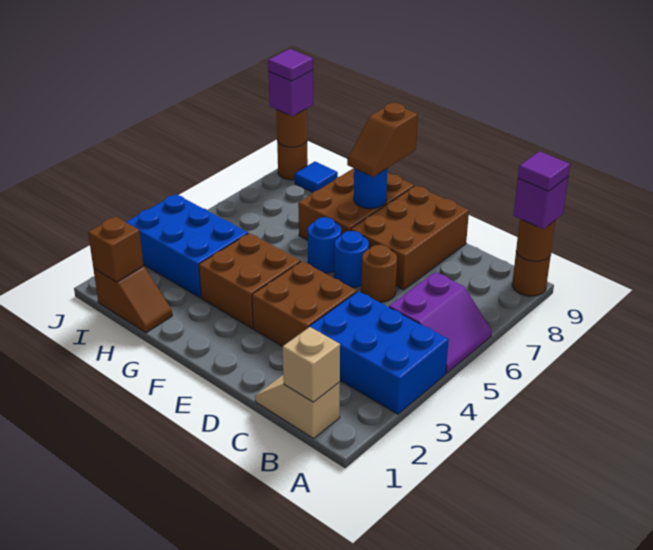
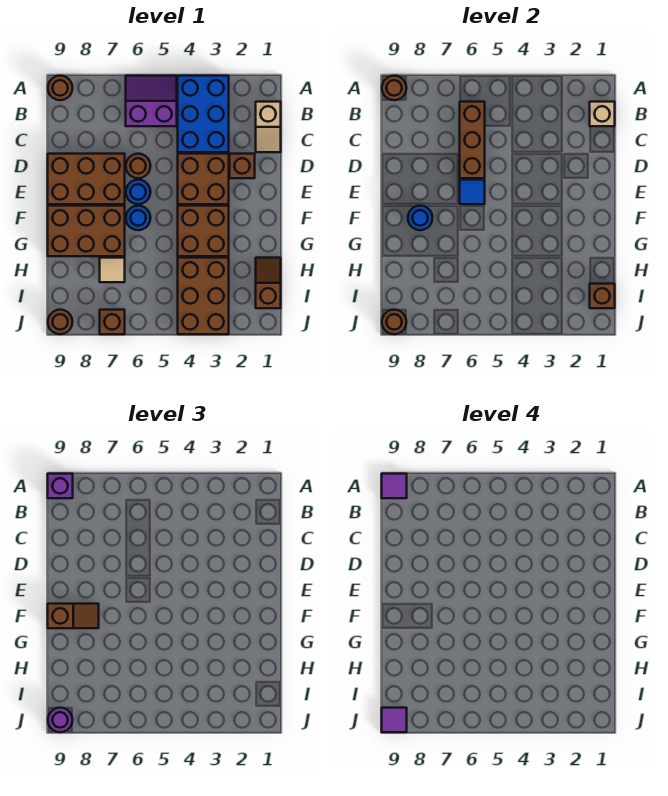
none -> brown brick B6:D6 level 2
none -> brown brick D2 level 1
blue brick H3:J4 level 1 -> brown brick H3:J4 level 1
none -> tan tile H7 level 1
blue tile I9 level 1 -> blue tile E6 level 2
none -> brown brick J7 level 1
purple brick J9 level 3 -> purple round brick J9 level 3

